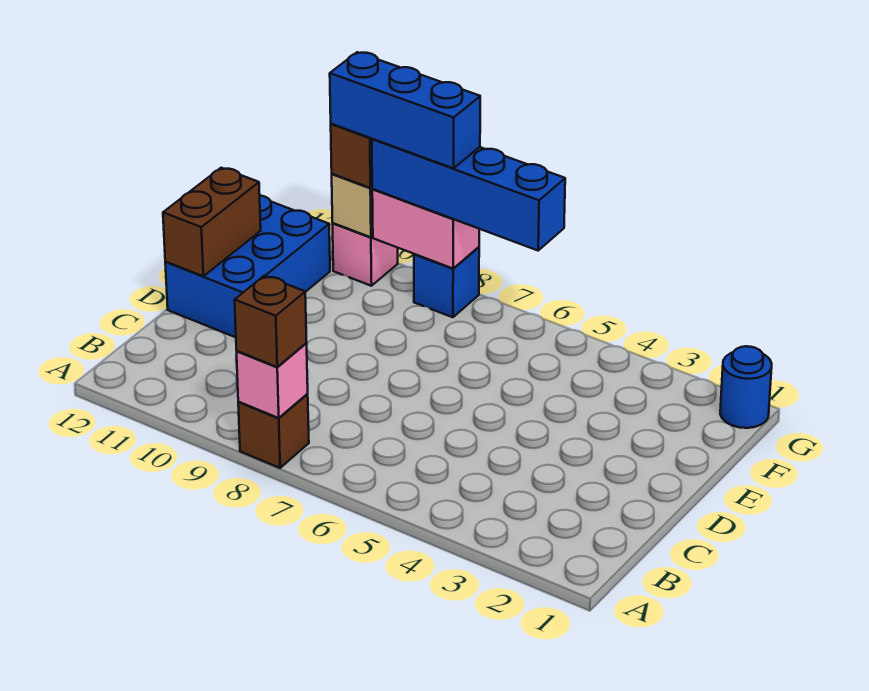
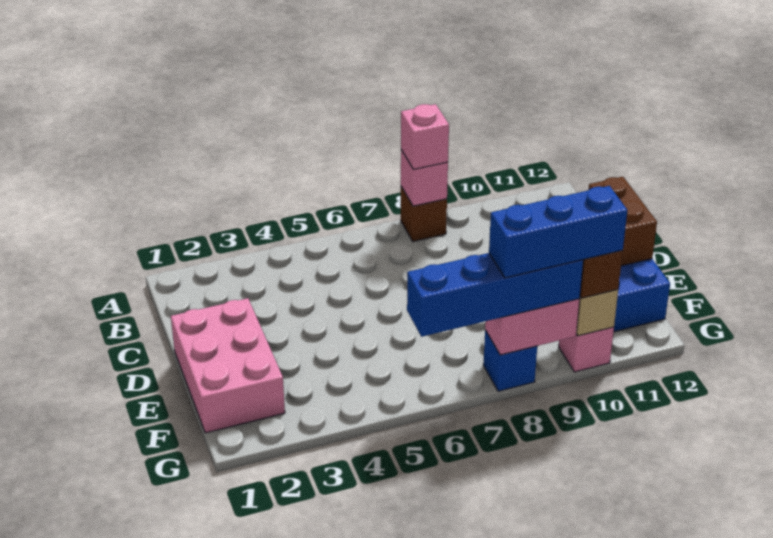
brown brick A8 level 3 -> pink brick A8 level 3
none -> pink brick D1:F2 level 1
blue round brick G1 level 1 -> none

